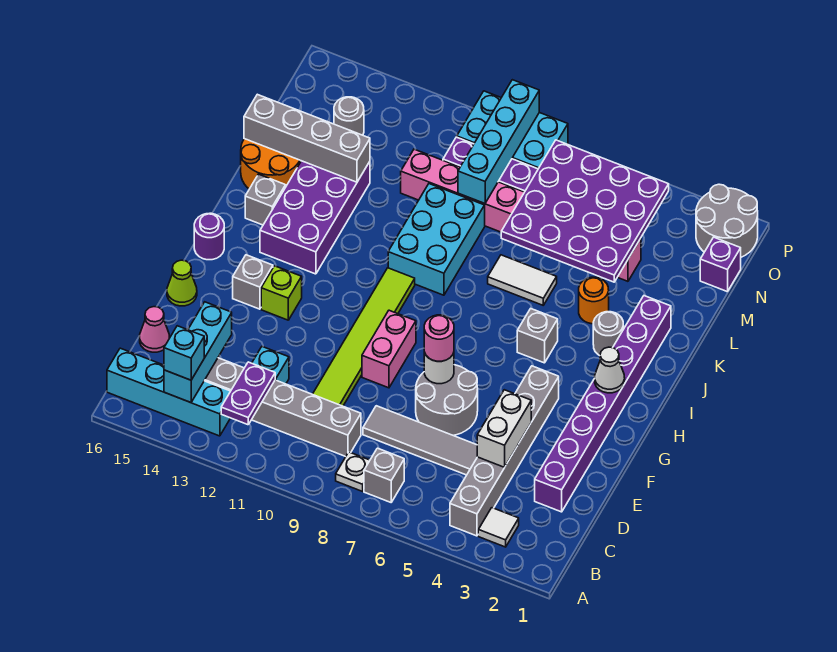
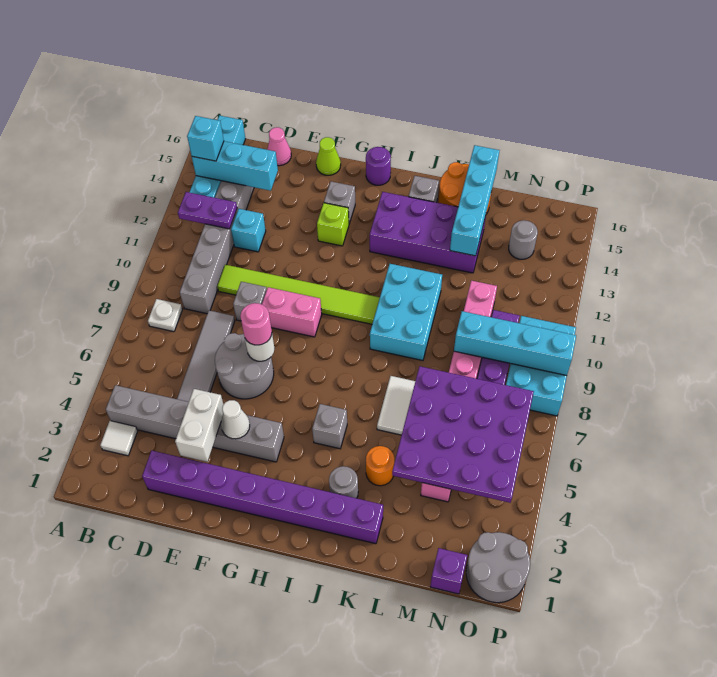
grey brick B7 level 1 -> grey brick E9 level 1
white brick D4:E4 level 2 -> white brick E3:E4 level 2
white cone H2 level 2 -> white cone F4 level 2
cyan brick J9:L10 level 1 -> cyan brick J9:K11 level 1
grey brick L13:L16 level 2 -> cyan brick L13:L16 level 2

